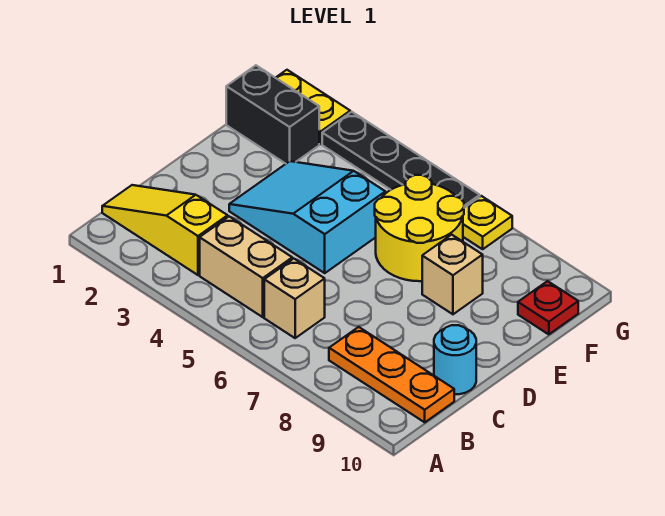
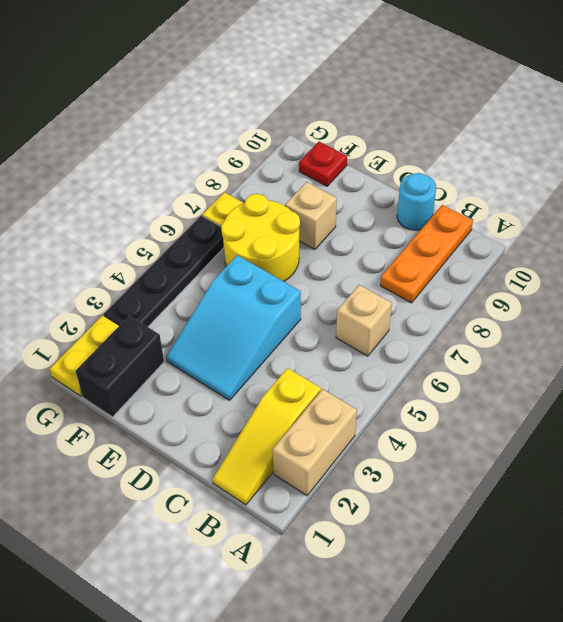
tan brick B4:B5 level 1 -> tan brick A2:A3 level 1

